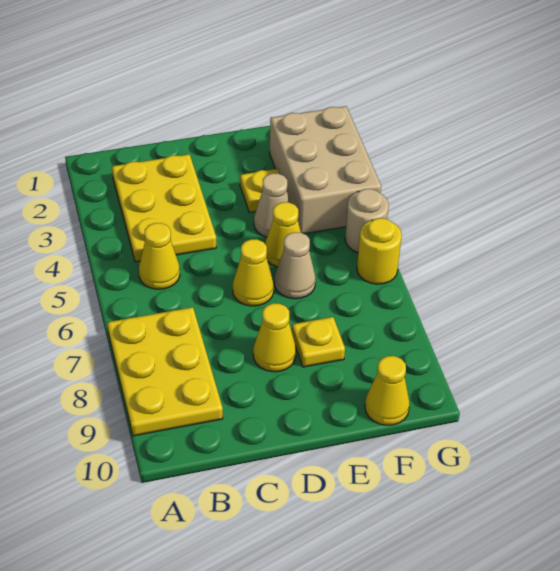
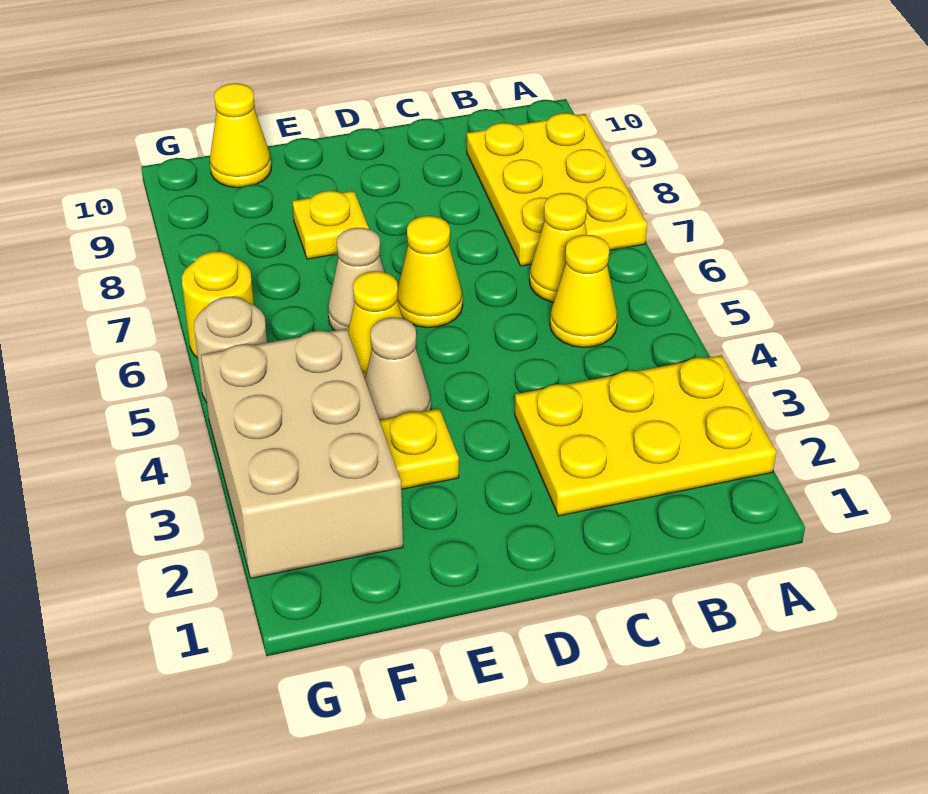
yellow plate B2:C4 level 1 -> yellow plate A2:C3 level 1
yellow cone D8 level 1 -> yellow cone B6 level 1

